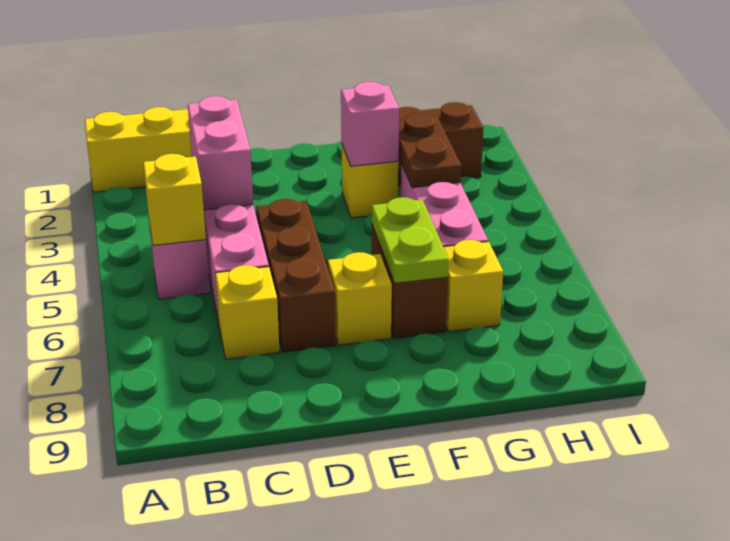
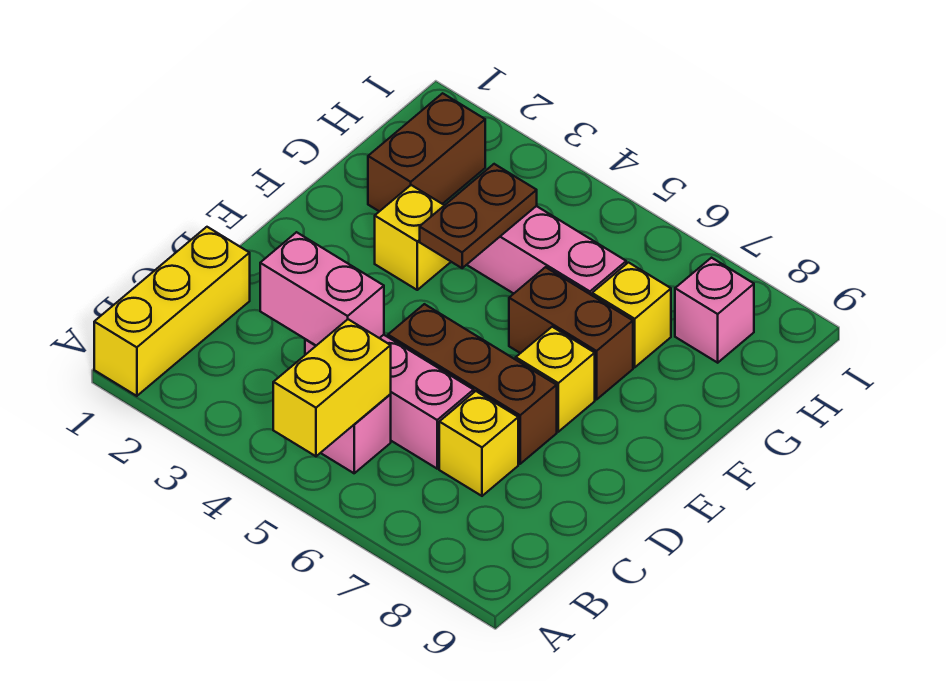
yellow brick B5 level 2 -> yellow brick A5:B5 level 2
pink brick F3 level 2 -> pink brick H8 level 1
lime plate F6:F7 level 2 -> none
brown plate G3:G4 level 2 -> brown plate F4:G4 level 2

